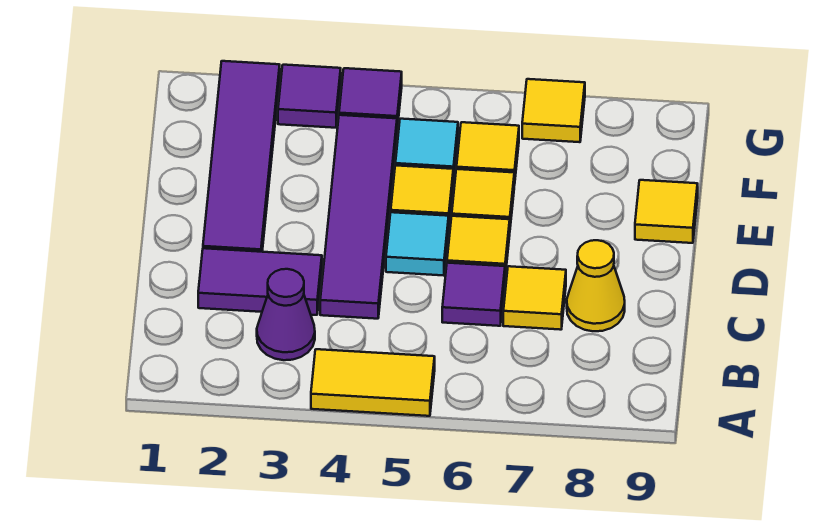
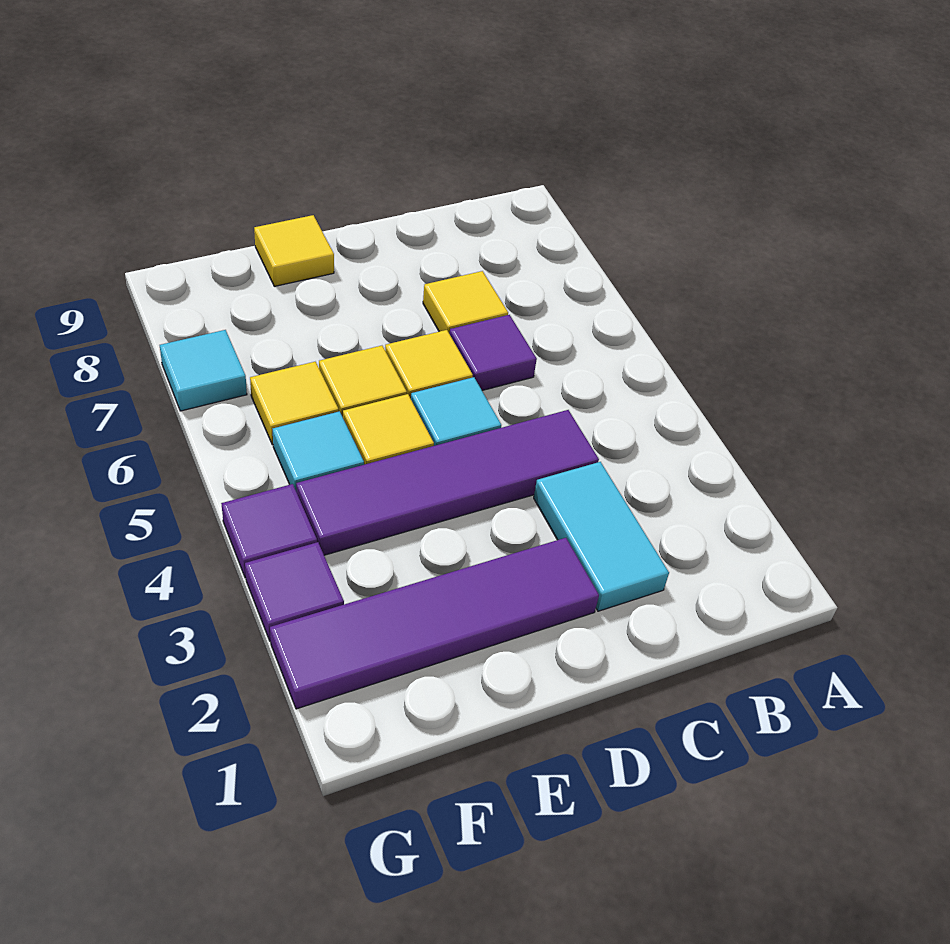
yellow tile A4:A5 level 1 -> none
purple cone B3 level 1 -> none
purple tile C2:C3 level 1 -> cyan tile C2:C3 level 1
yellow cone C8 level 1 -> none
yellow tile G7 level 1 -> cyan tile G7 level 1

